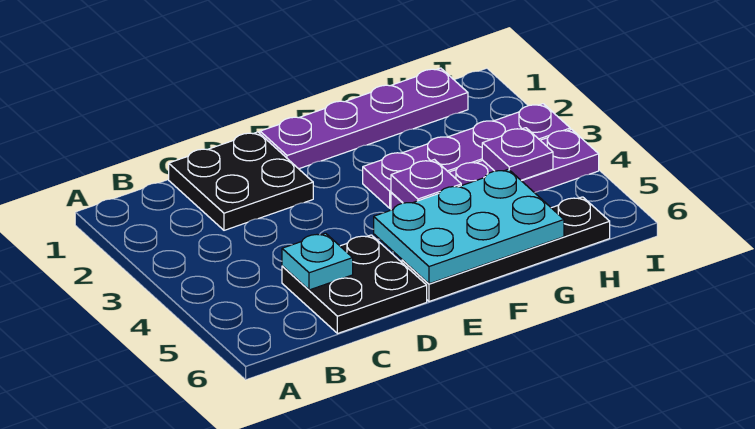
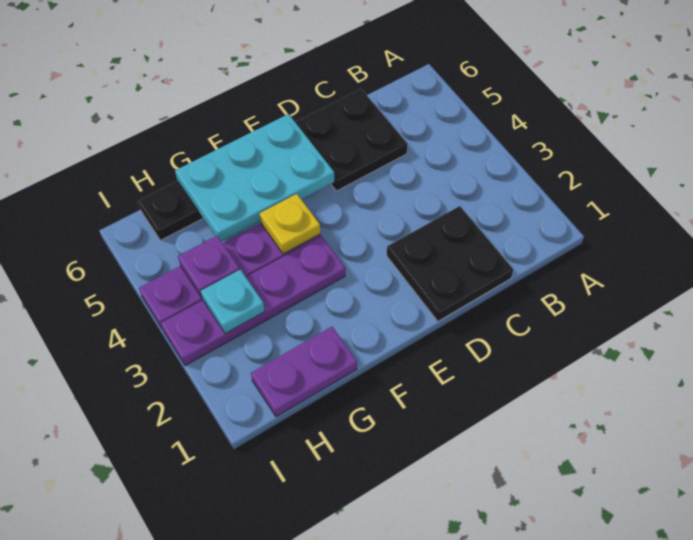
cyan plate C5 level 2 -> cyan plate H3 level 2
purple plate E1:H1 level 1 -> purple plate G1:H1 level 1
purple plate F4 level 2 -> yellow plate F4 level 2

